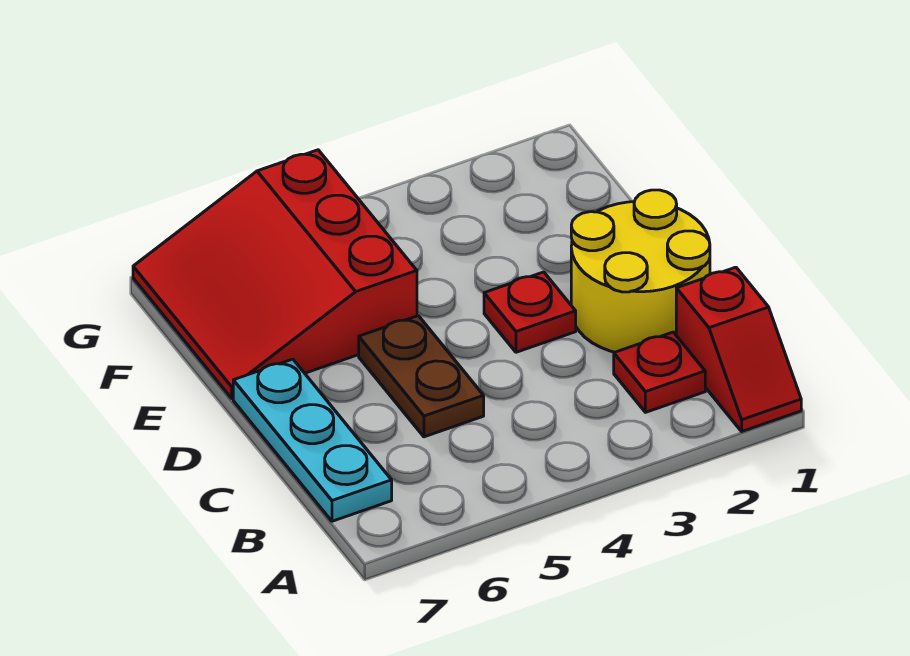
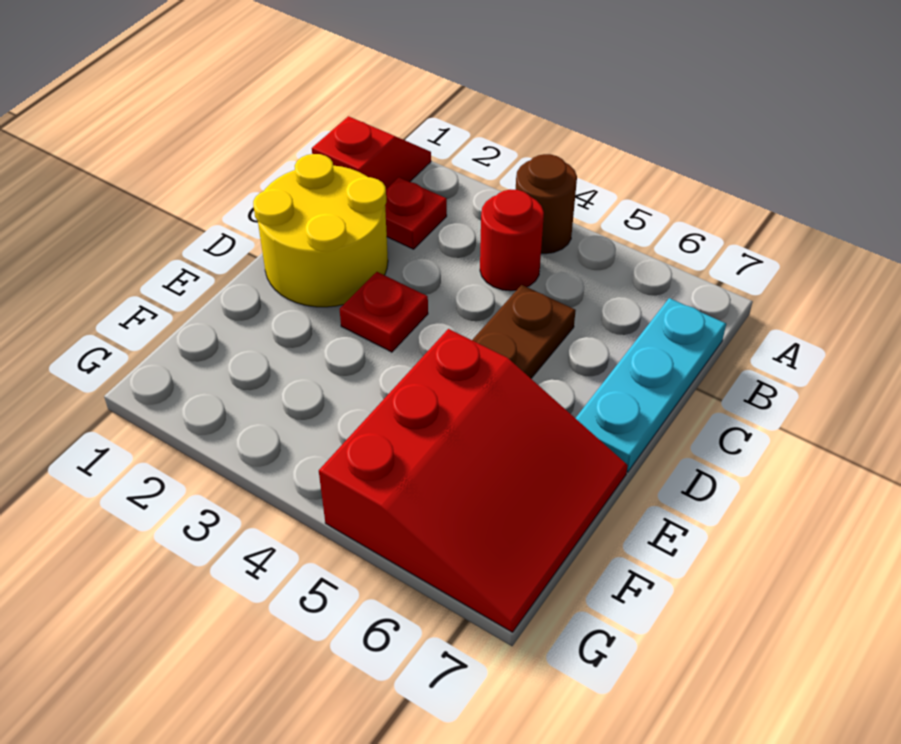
none -> brown round brick A4 level 1
none -> red round brick B4 level 1

